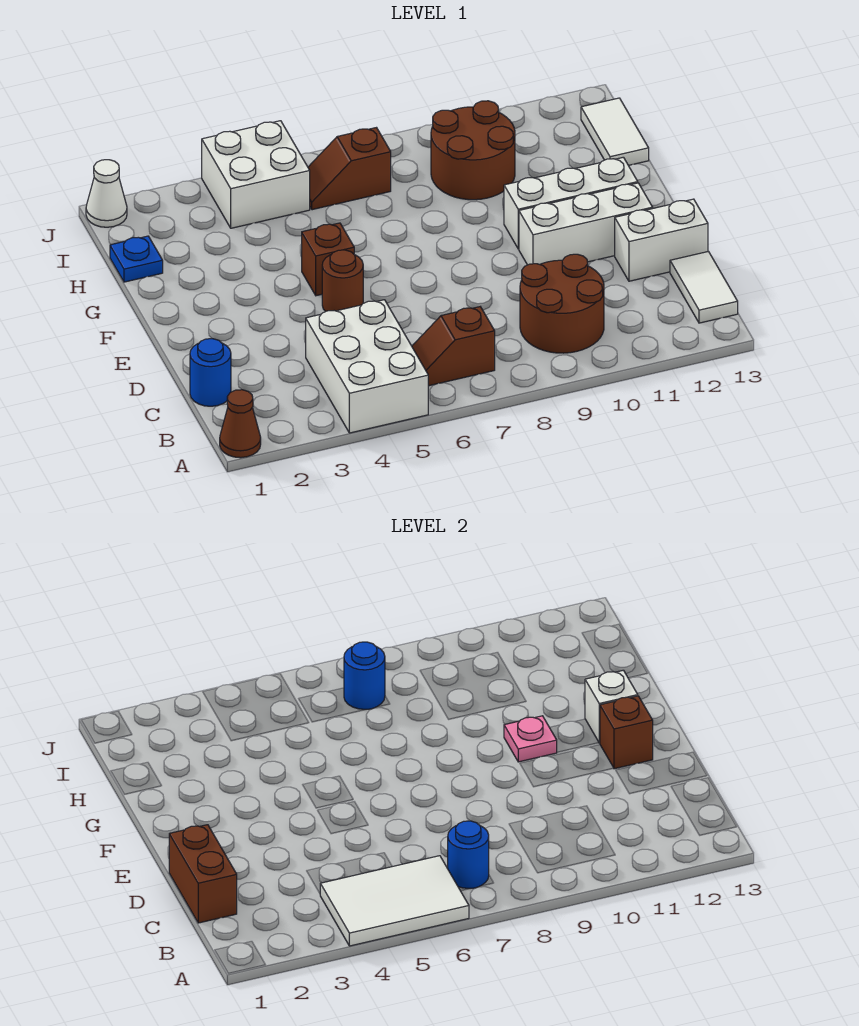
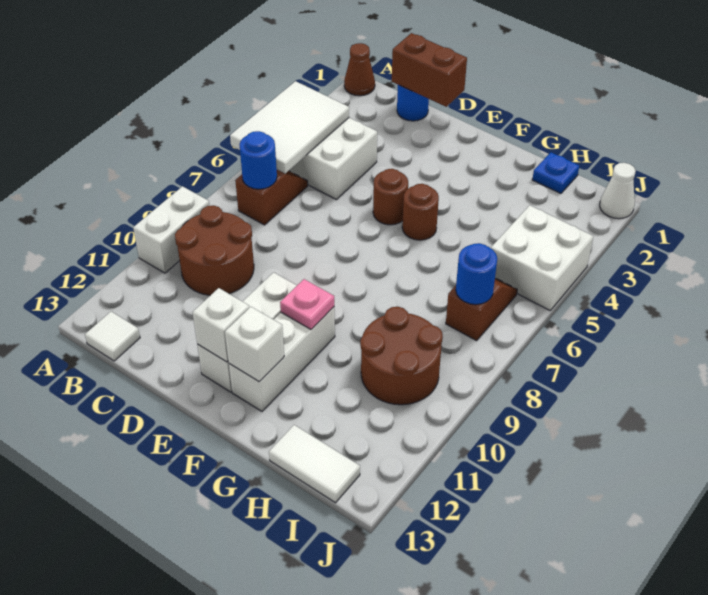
white tile B13:C13 level 1 -> white tile B13 level 1
white brick D12:D13 level 1 -> white brick A9:A10 level 1
brown brick E12 level 2 -> white brick E12 level 2
brown brick F5 level 1 -> brown round brick F5 level 1

